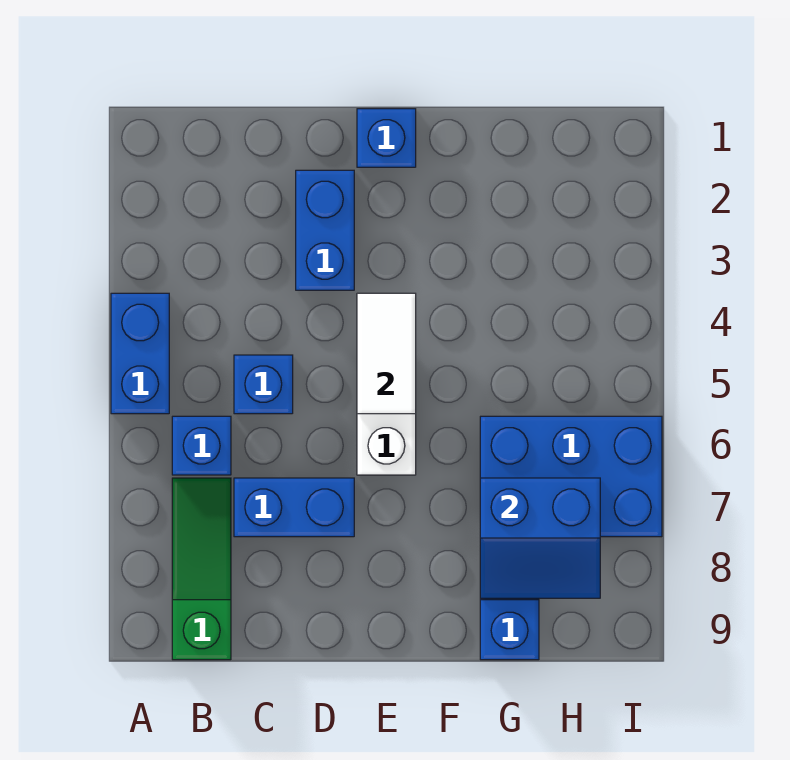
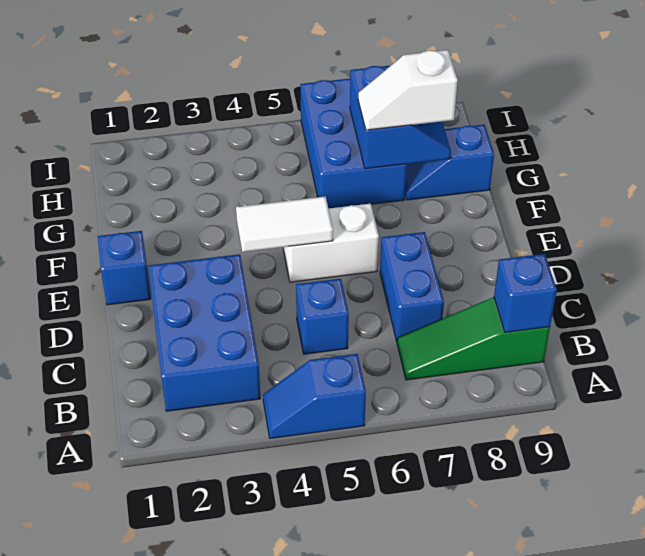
blue brick A4:A5 level 1 -> blue slope A4:A5 level 1 top 5
blue brick B6 level 1 -> blue brick B9 level 2
blue brick D2:D3 level 1 -> blue brick B2:D3 level 1
none -> white slope G7:G8 level 3 top 8

